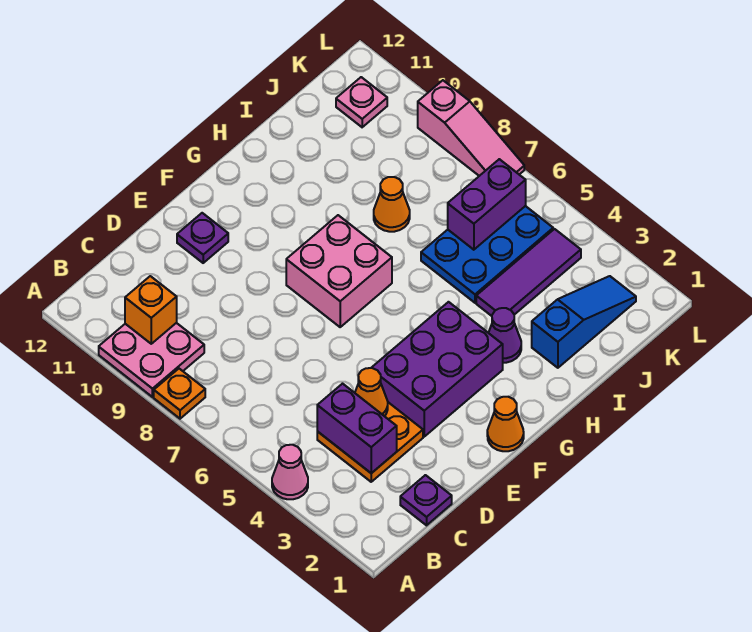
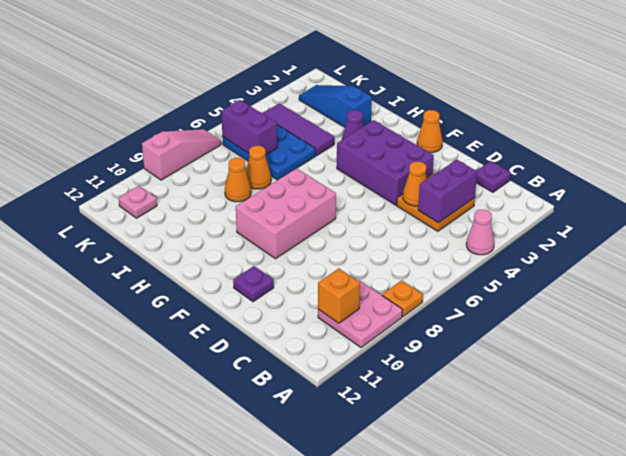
pink brick F7:G8 level 1 -> pink brick F7:G9 level 1
none -> orange cone I7 level 1

